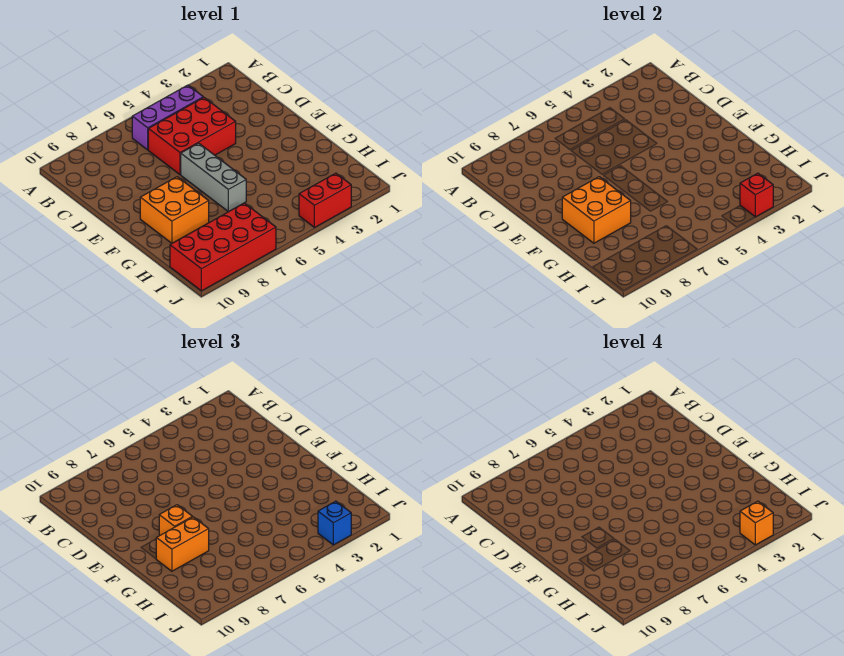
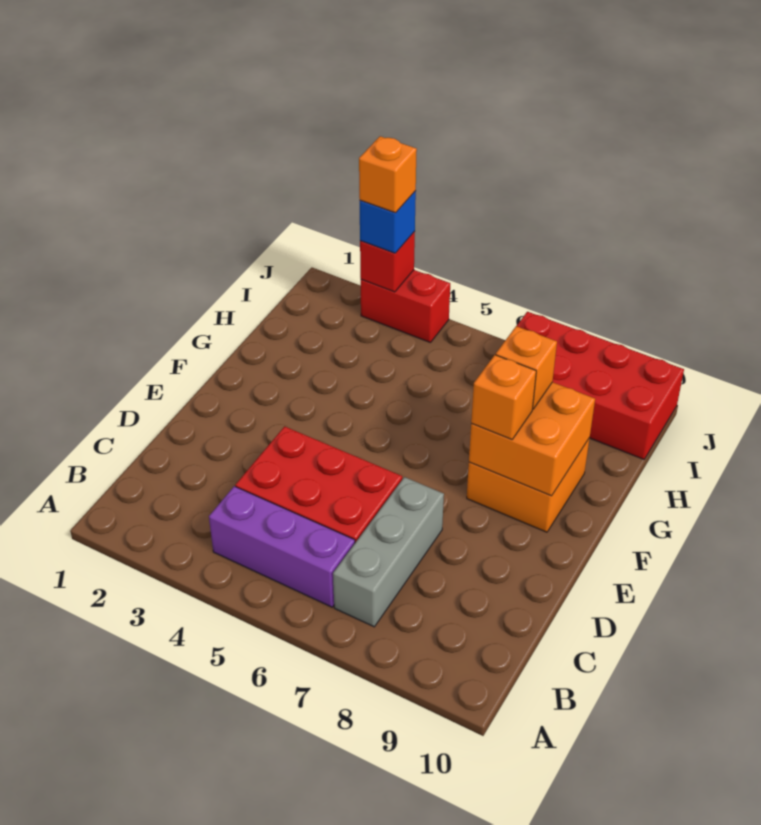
grey brick E6:G6 level 1 -> grey brick B7:D7 level 1
orange brick G8:G9 level 3 -> orange brick G8 level 3

